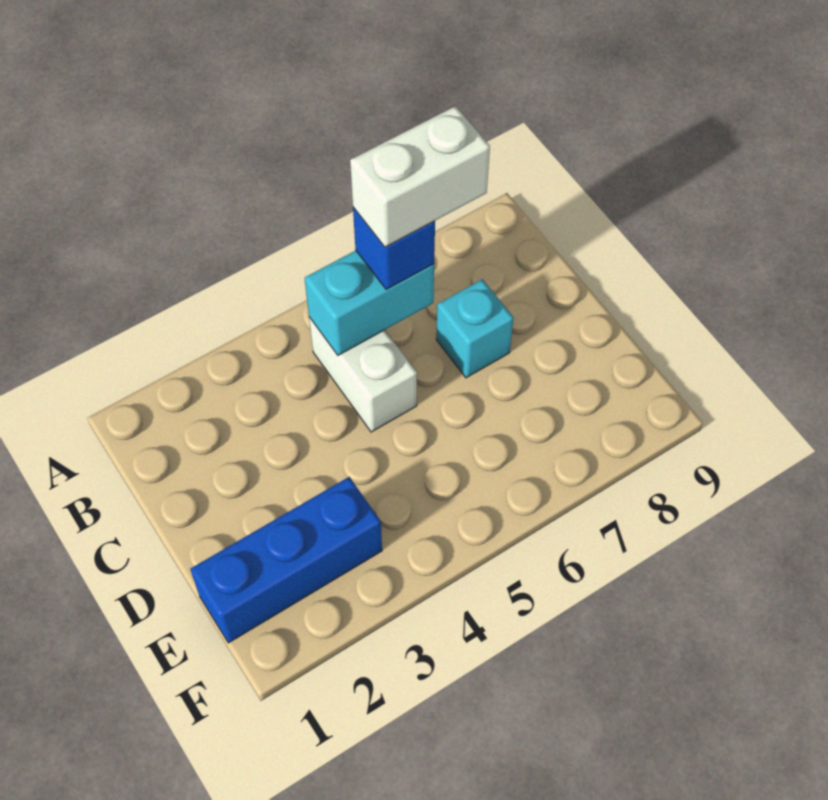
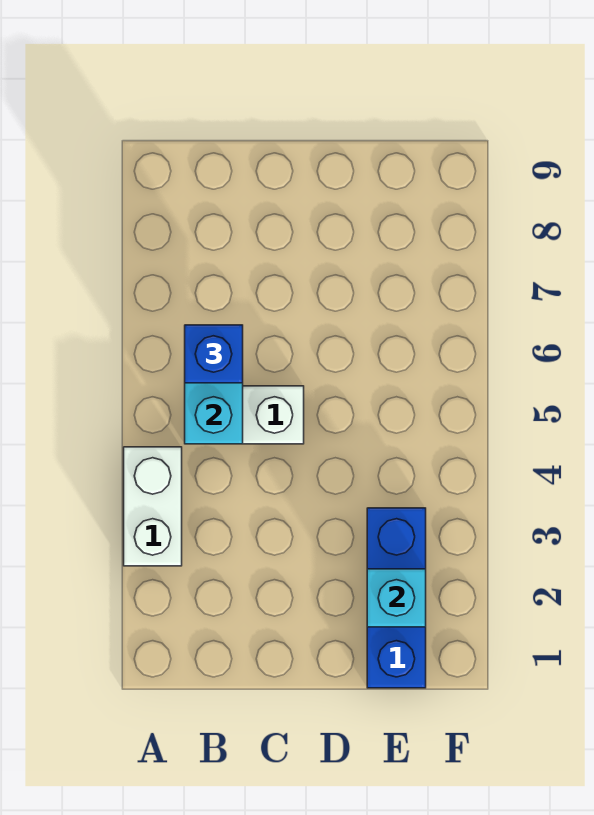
white brick B6:B7 level 4 -> white brick A3:A4 level 1
cyan brick C7 level 1 -> cyan brick E2 level 2

